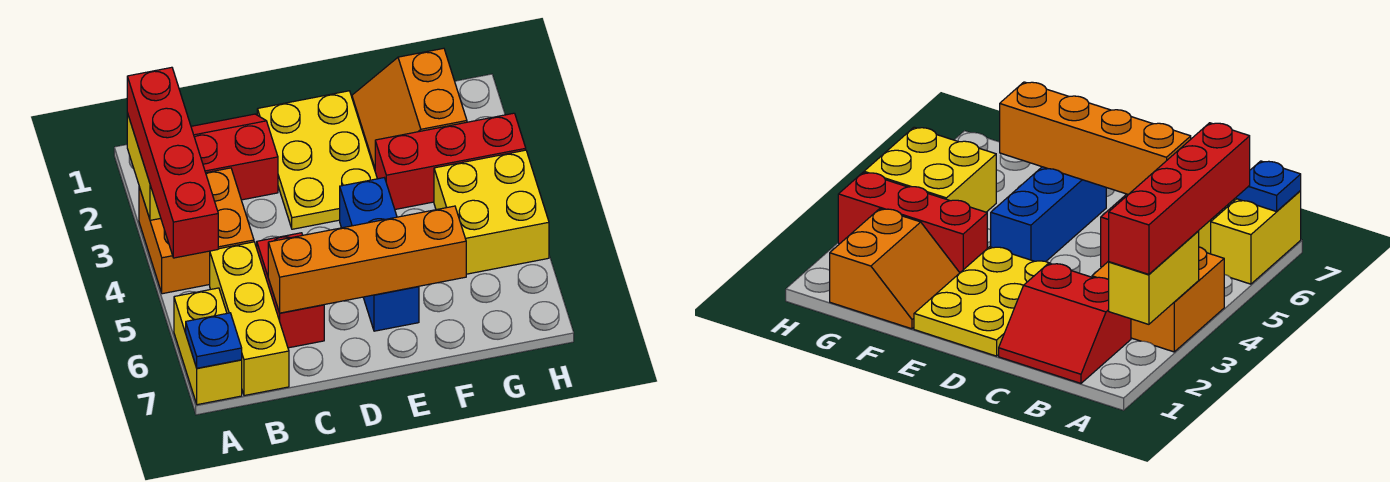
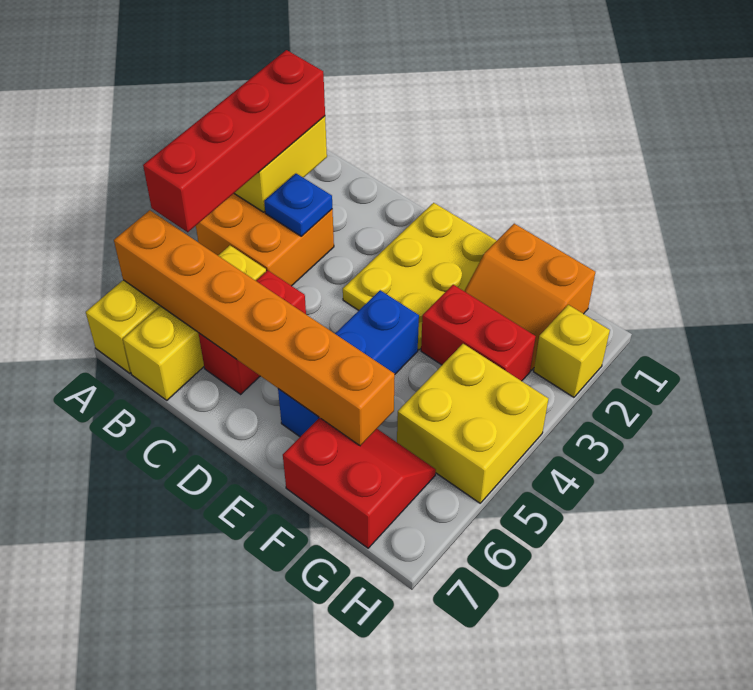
blue plate A7 level 2 -> blue plate B3 level 2
red slope B1:C2 level 1 top 2 -> red slope F6:G7 level 1 top 7
orange brick C6:F6 level 2 -> orange brick A6:F6 level 2
orange slope F1:G2 level 1 top G -> orange slope F1:G2 level 1 top 1
red brick F3:H3 level 1 -> red brick F3:G3 level 1
none -> yellow brick H2 level 1

